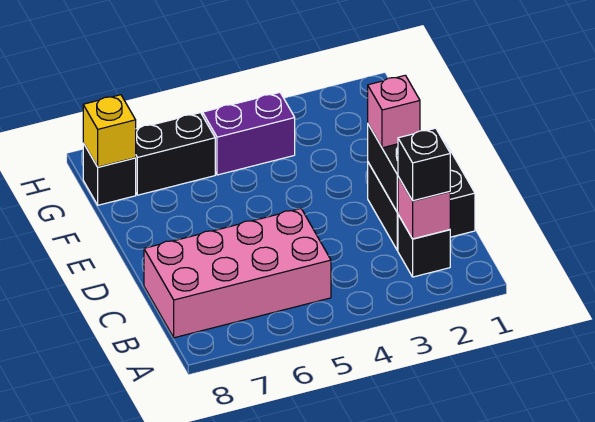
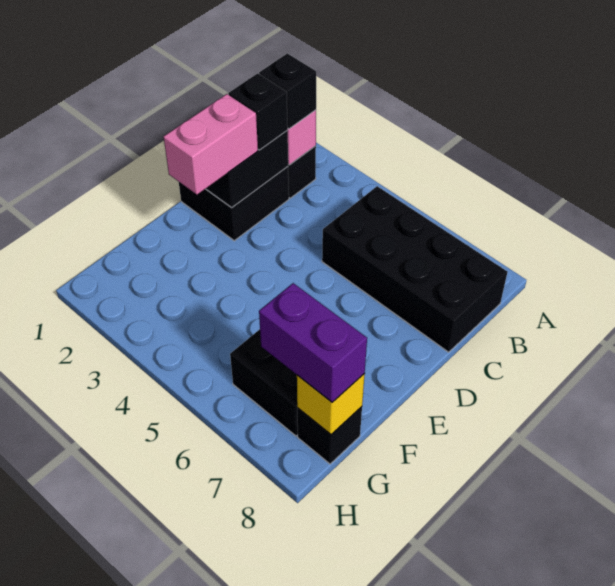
pink brick B5:C8 level 1 -> black brick B5:C8 level 1
none -> black brick C2 level 3
pink brick D2 level 3 -> pink brick D2:E2 level 3
purple brick G4:G5 level 1 -> purple brick G7:G8 level 3

